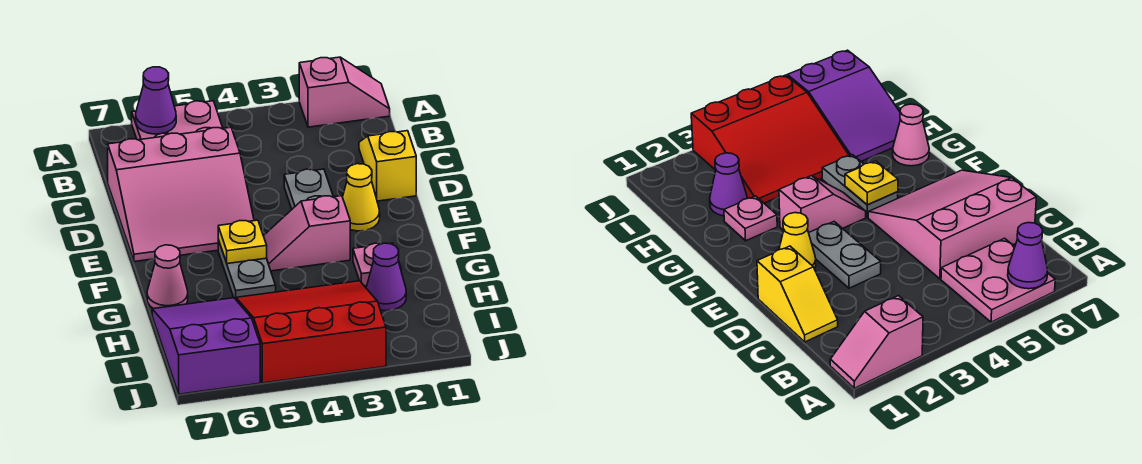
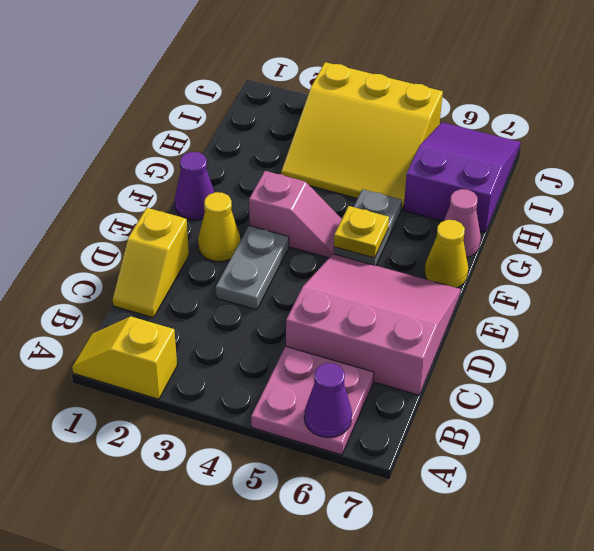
pink slope A1:A2 level 1 top 2 -> yellow slope A1:A2 level 1 top 2
none -> yellow cone F7 level 1
pink plate G2 level 1 -> none
purple cone H2 level 1 -> purple cone F1 level 1
red slope H3:J5 level 1 top J -> yellow slope H3:J5 level 1 top J
purple slope H6:J7 level 1 top J -> purple slope H6:J7 level 1 top H

